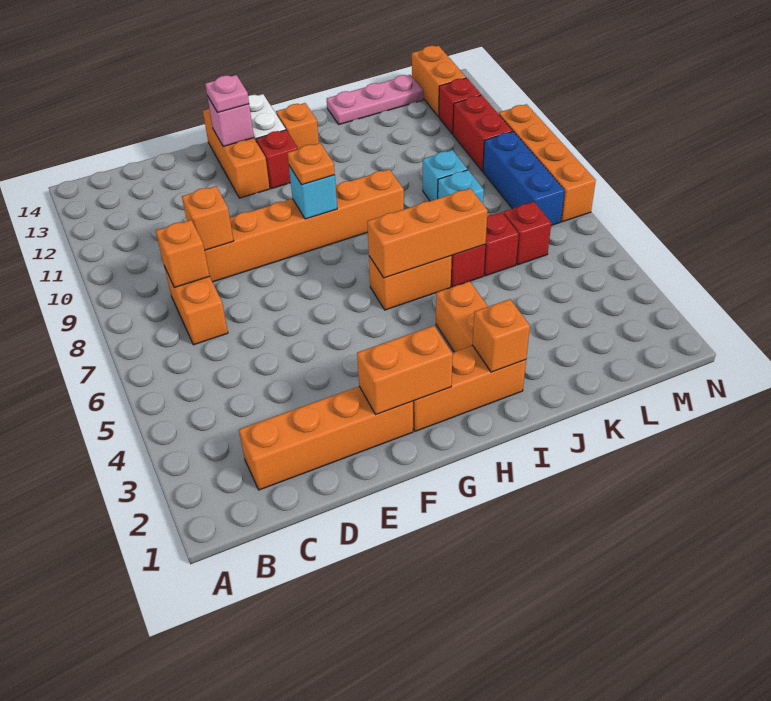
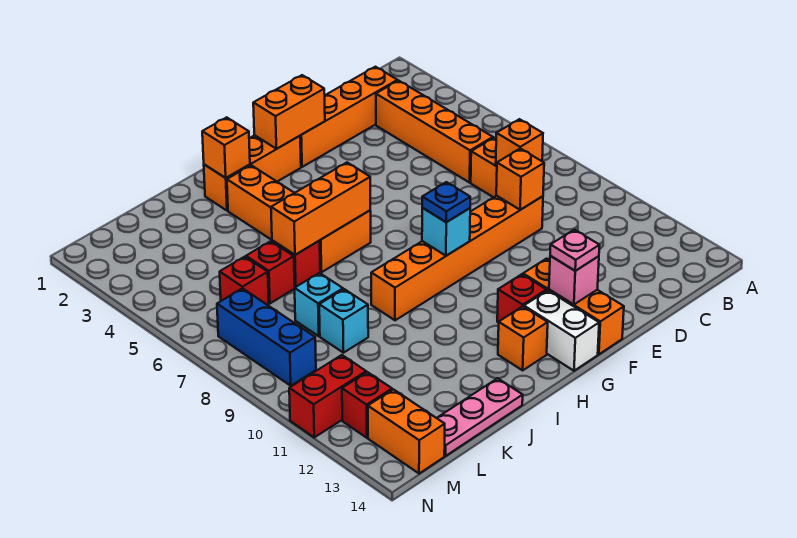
orange plate G9 level 3 -> blue plate G9 level 3
red brick M10:M11 level 1 -> red brick M11:N11 level 1
orange brick N7:N10 level 1 -> orange brick C3:C6 level 1

